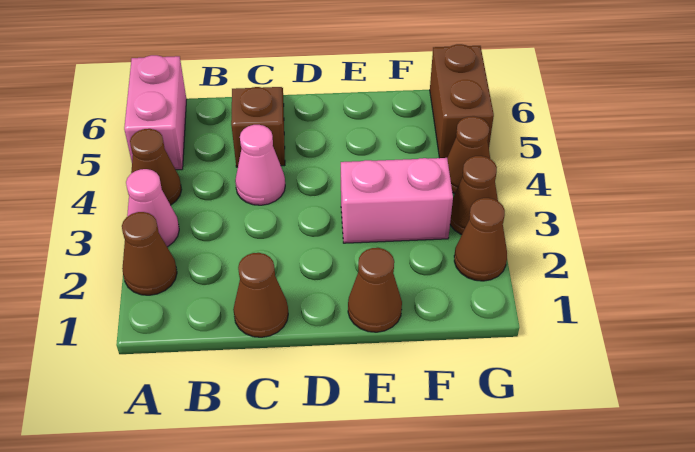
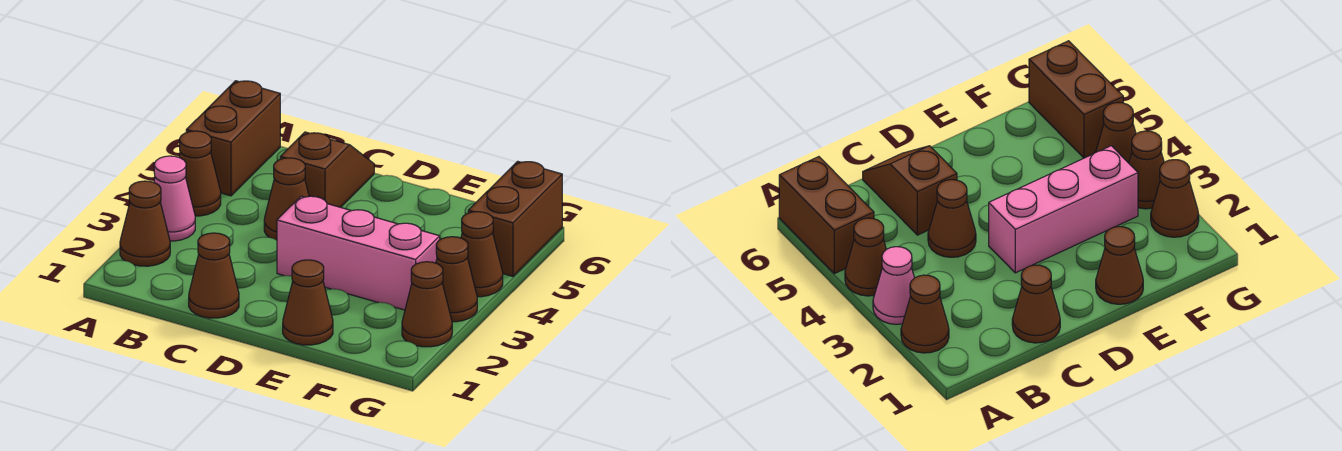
pink brick A5:A6 level 1 -> brown brick A5:A6 level 1
pink cone C4 level 1 -> brown cone C4 level 1
pink brick E3:F3 level 1 -> pink brick D3:F3 level 1

